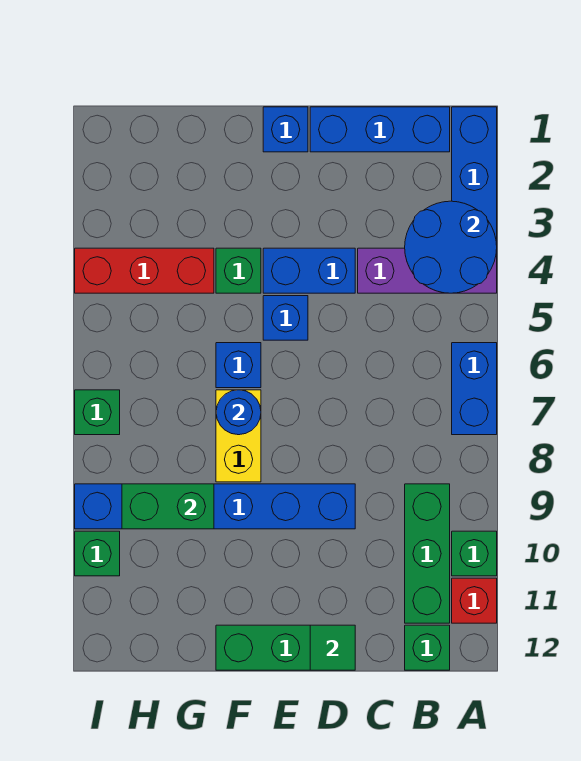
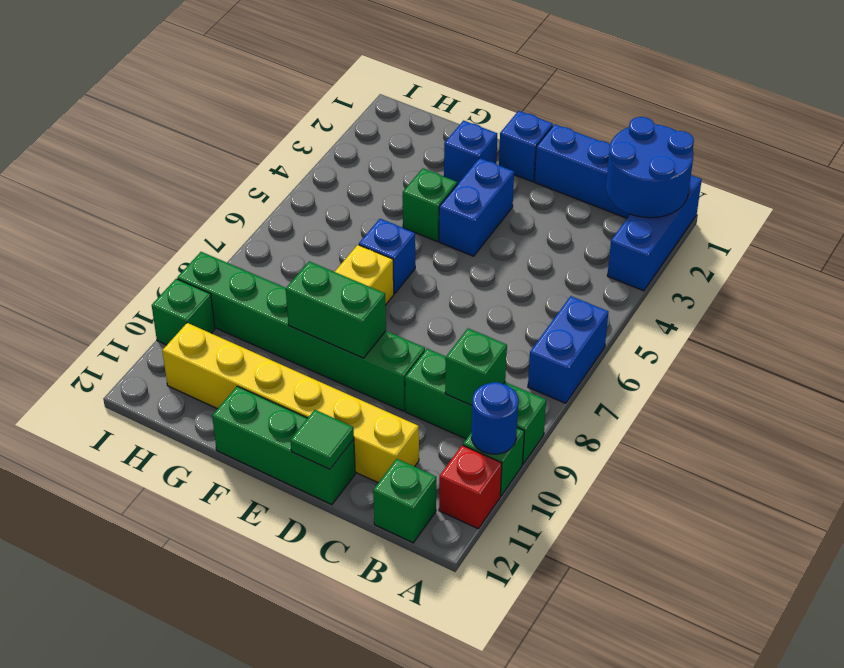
blue round brick A3:B4 level 2 -> blue round brick A1:B2 level 2
purple brick A4:C4 level 1 -> none
green brick B9:B11 level 1 -> green brick A9:C9 level 1
none -> yellow brick C11:H11 level 1
blue brick D4:E4 level 1 -> blue brick E3:E4 level 1
blue brick D9:I9 level 1 -> green brick D9:I9 level 1
blue brick E5 level 1 -> blue brick F2 level 1
blue round brick F7 level 2 -> blue round brick A10 level 2
red brick G4:I4 level 1 -> none
green brick G9:H9 level 2 -> green brick E9:F9 level 2
green brick I7 level 1 -> green brick B9 level 2

